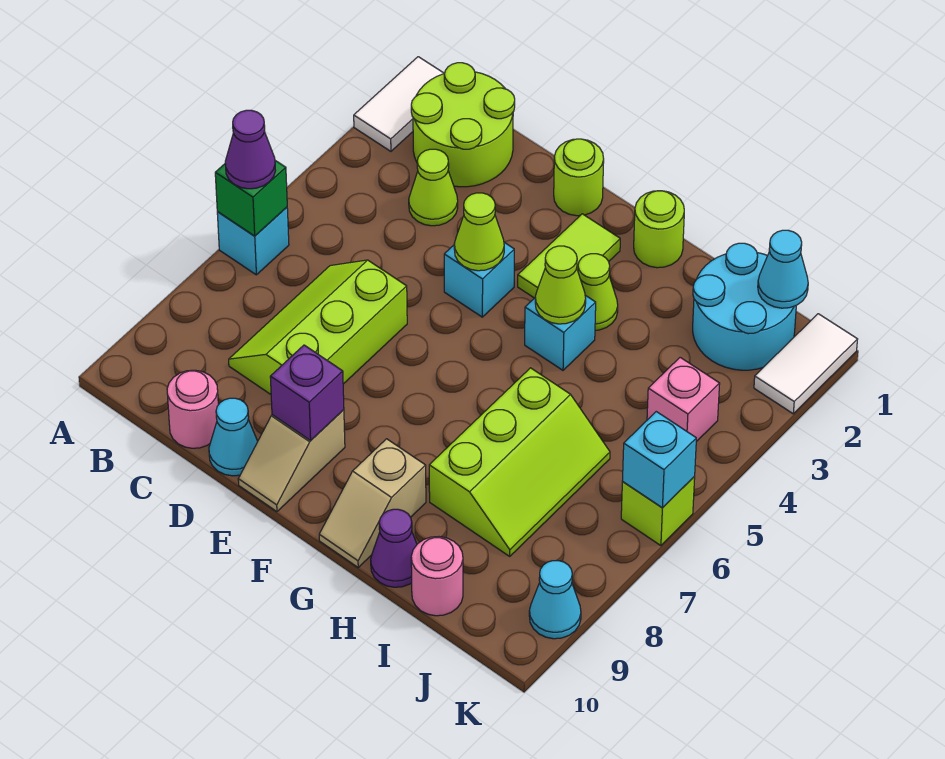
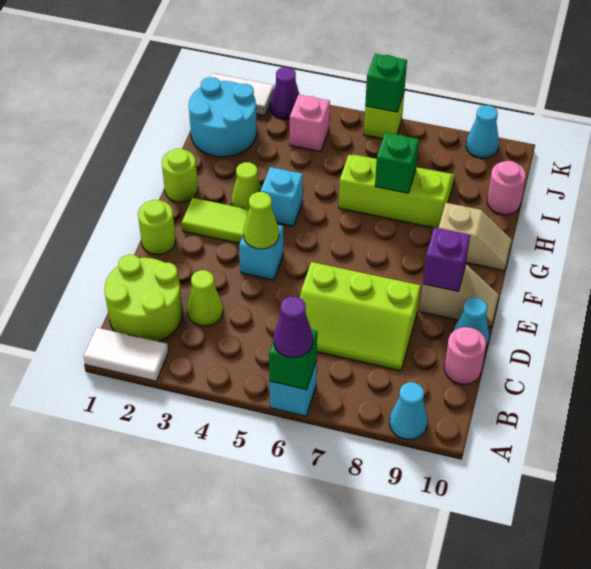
lime cone G4 level 2 -> none
none -> green brick H7 level 2
purple cone H10 level 1 -> purple cone K3 level 1
cyan cone J1 level 2 -> cyan cone A9 level 1
cyan brick K6 level 2 -> green brick K6 level 2

